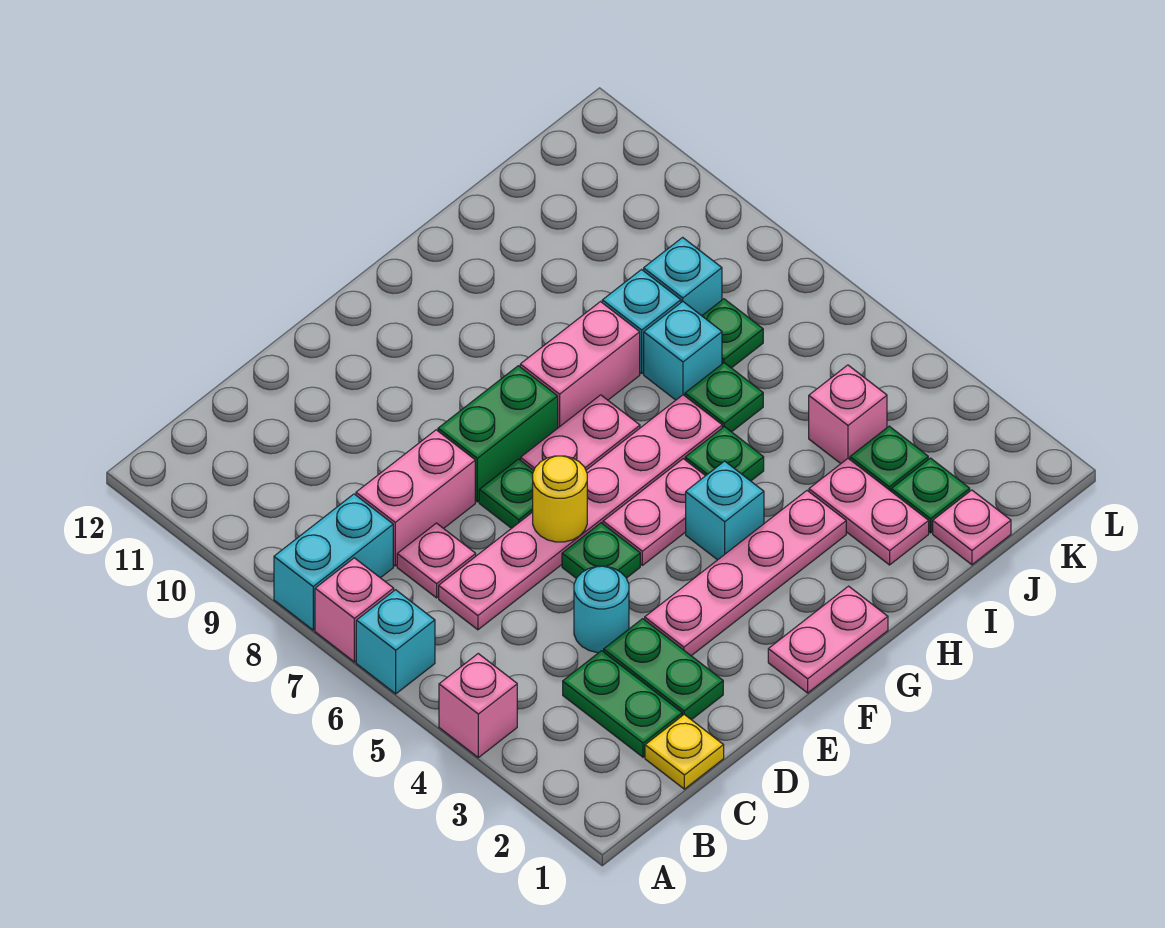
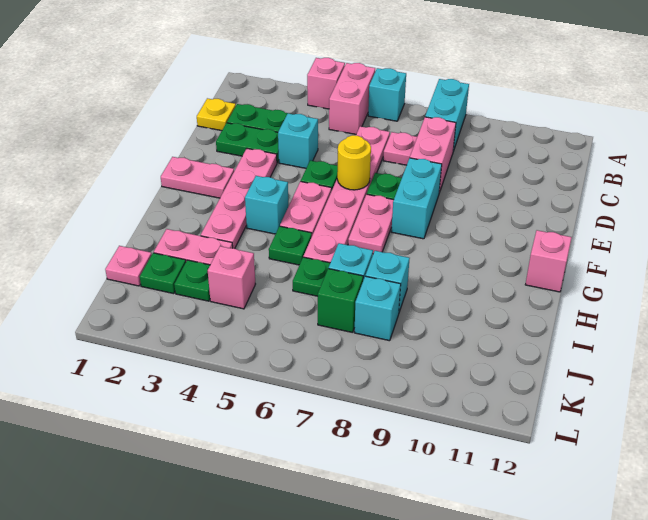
pink brick A7 level 1 -> pink brick G12 level 1
cyan round brick D4 level 1 -> cyan brick D4 level 1
green brick E8:F8 level 1 -> cyan brick E8:F8 level 1
pink plate F1:G1 level 1 -> pink plate F1:F2 level 1
pink brick G8:H8 level 1 -> pink brick A5:B5 level 1
green plate J7 level 1 -> green brick J7 level 1

